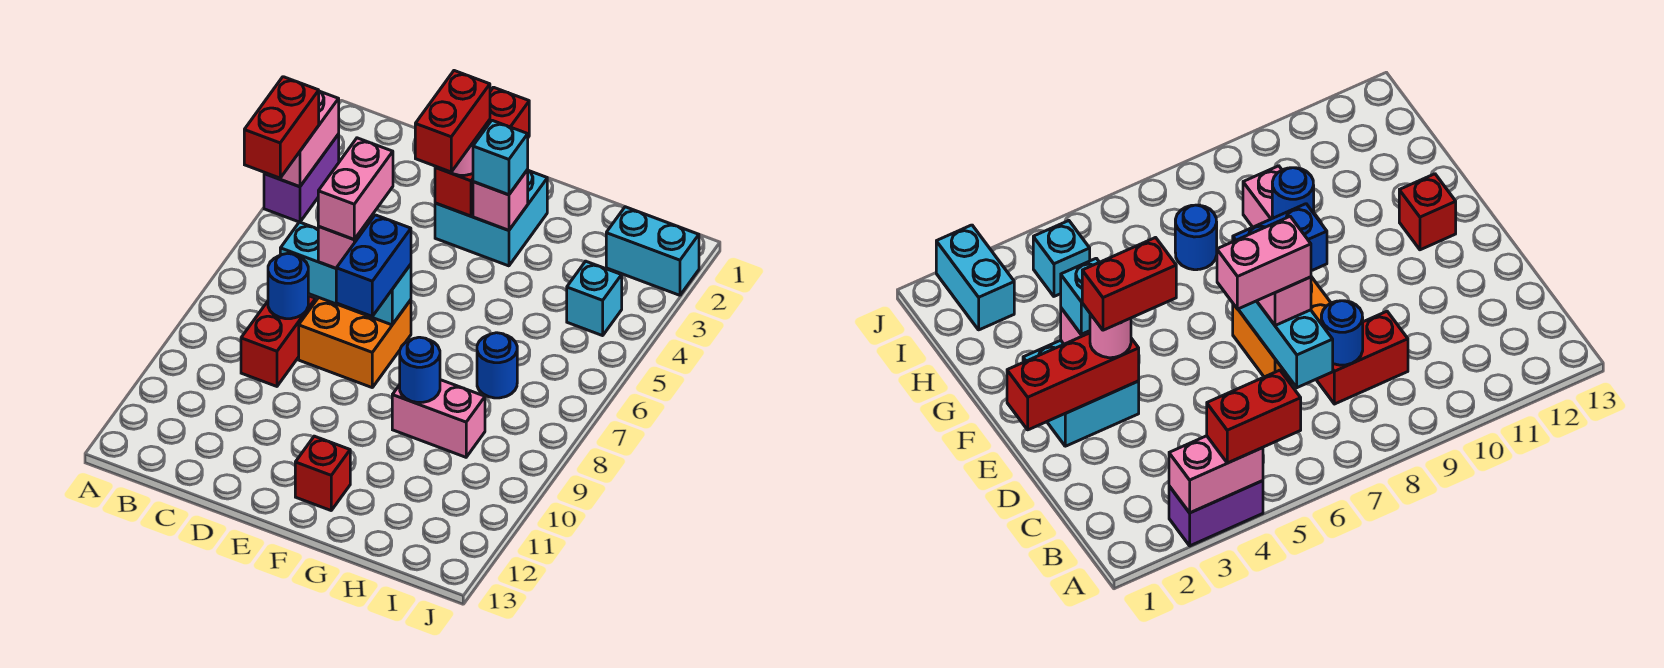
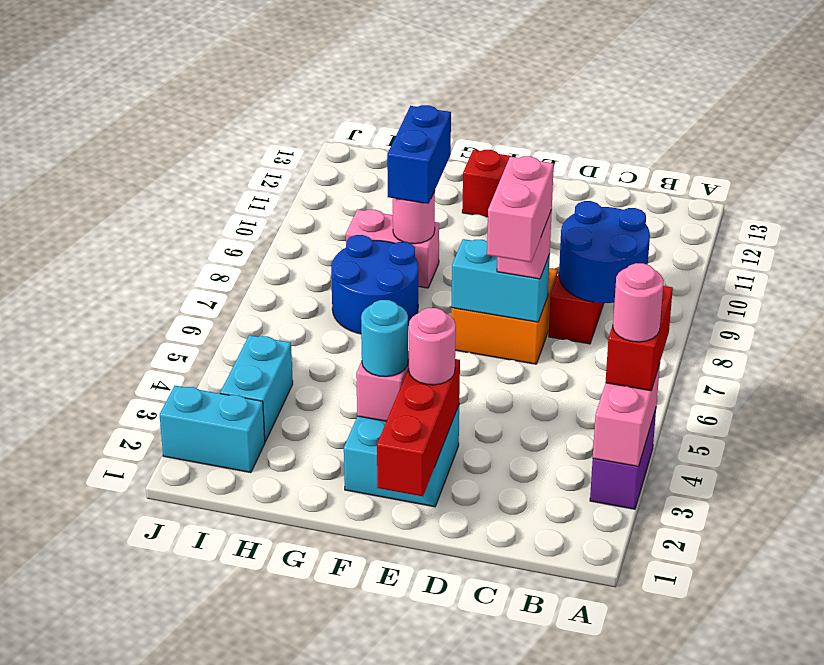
none -> pink round brick A4 level 4
cyan brick C7:E7 level 2 -> cyan brick D7:E7 level 2
blue round brick C8 level 2 -> blue round brick B8:C9 level 2
red brick E3:E4 level 4 -> none
blue brick E7:E8 level 3 -> blue brick G9:G10 level 3
cyan brick F3 level 3 -> cyan round brick F3 level 3
blue round brick G9 level 2 -> pink round brick G9 level 2
blue round brick H7 level 1 -> blue round brick G7:H8 level 1
cyan brick I4 level 1 -> cyan brick I3:I4 level 1

